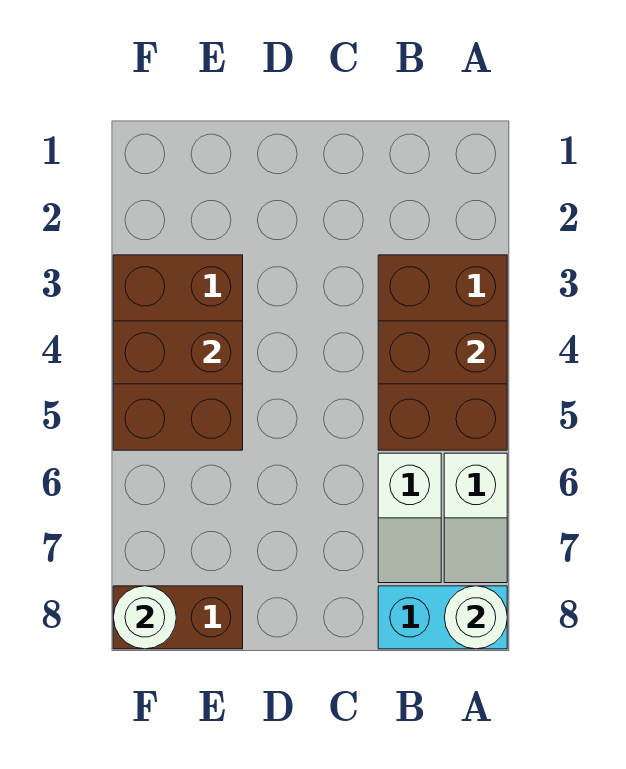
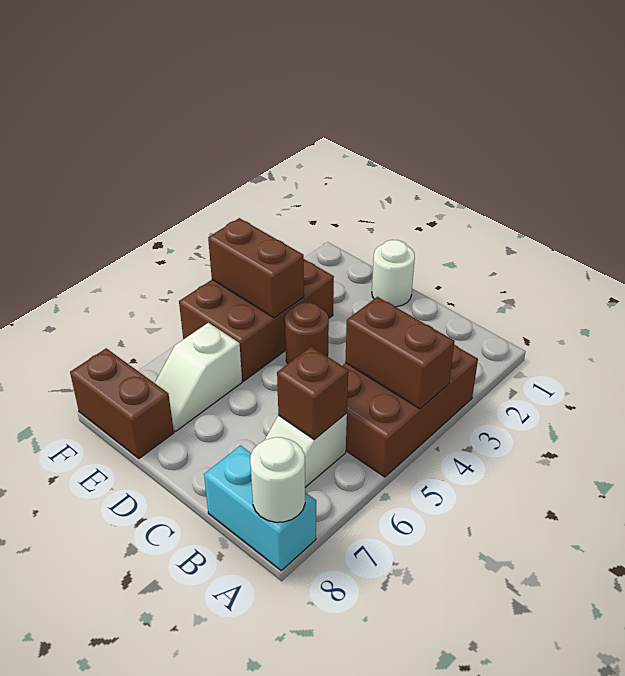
white slope A6:A7 level 1 top 6 -> white slope E6:E7 level 1 top 6
none -> brown brick B6 level 2
none -> brown round brick D4 level 1
white round brick F8 level 2 -> white round brick D1 level 1

